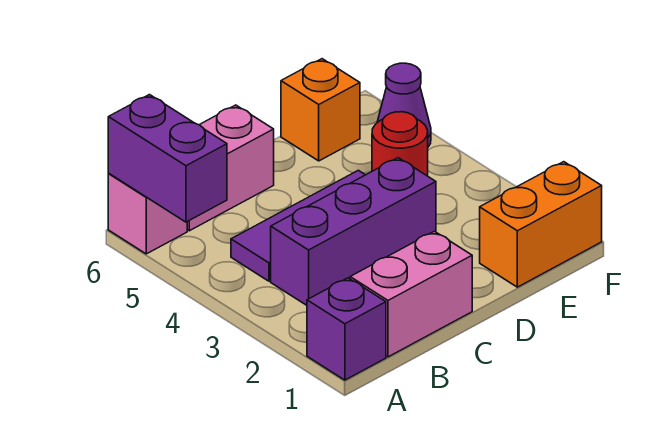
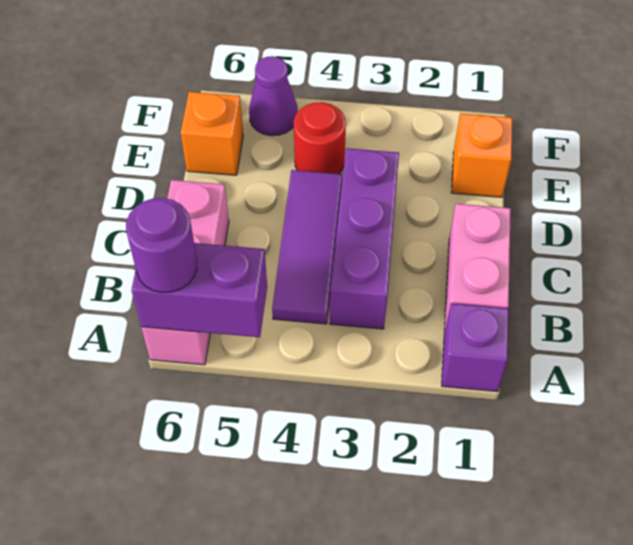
none -> purple round brick A6 level 3
orange brick E1:F1 level 1 -> orange brick E1 level 1

